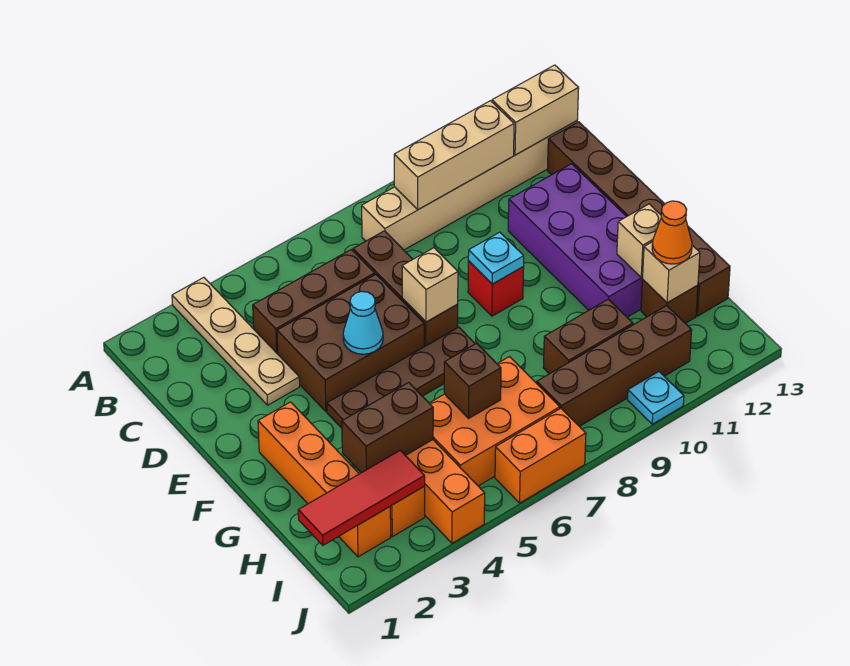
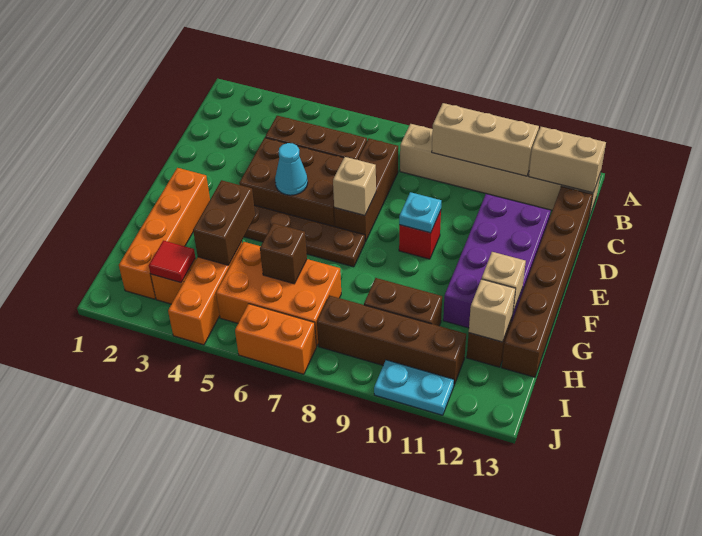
tan plate A3:D3 level 1 -> none
brown brick H3:H4 level 2 -> brown brick G4:H4 level 2
orange cone H12 level 3 -> none
red tile I1:I3 level 2 -> red tile I3 level 2
cyan plate J10 level 1 -> cyan plate J10:J11 level 1

